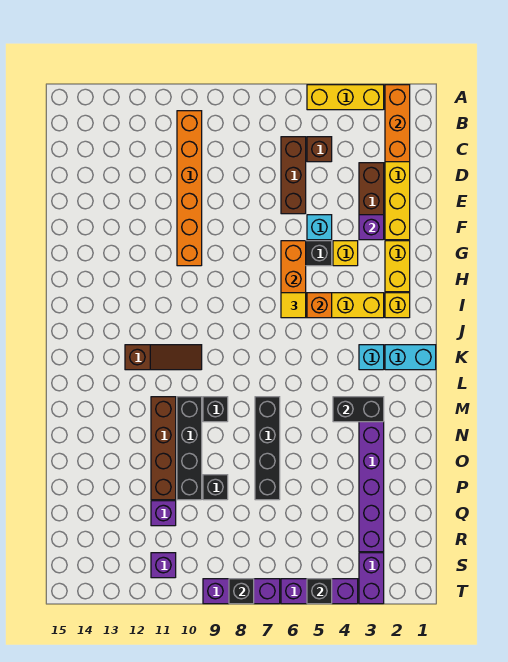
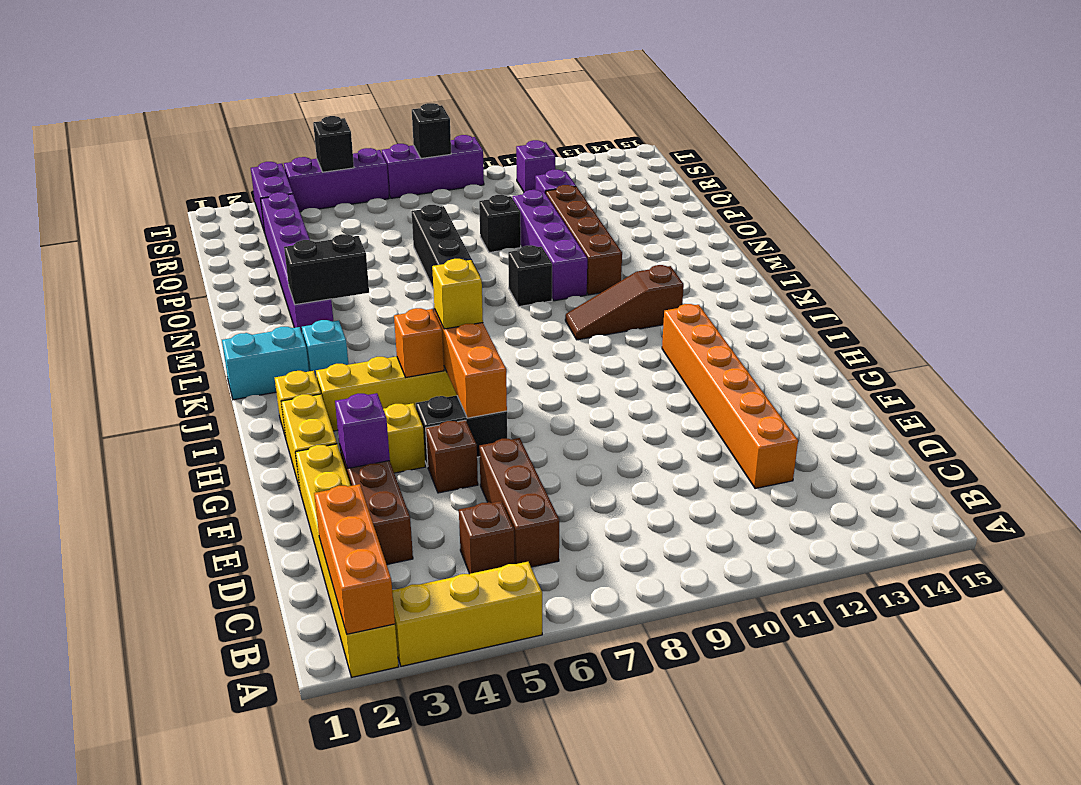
orange brick B10:G10 level 1 -> orange brick D12:I12 level 1
cyan brick F5 level 1 -> brown brick F5 level 1
yellow tile I6 level 3 -> yellow brick I6 level 3
black brick M10:P10 level 1 -> purple brick M10:P10 level 1

